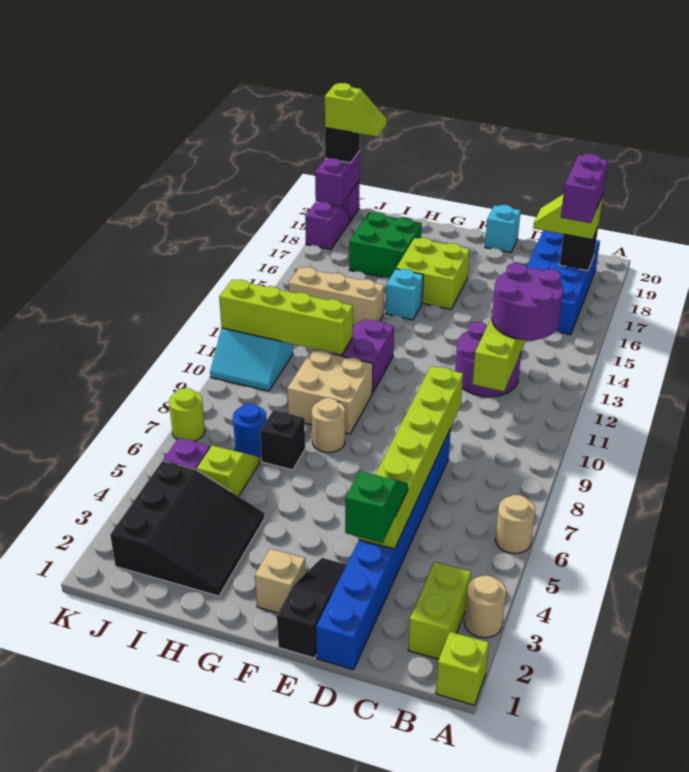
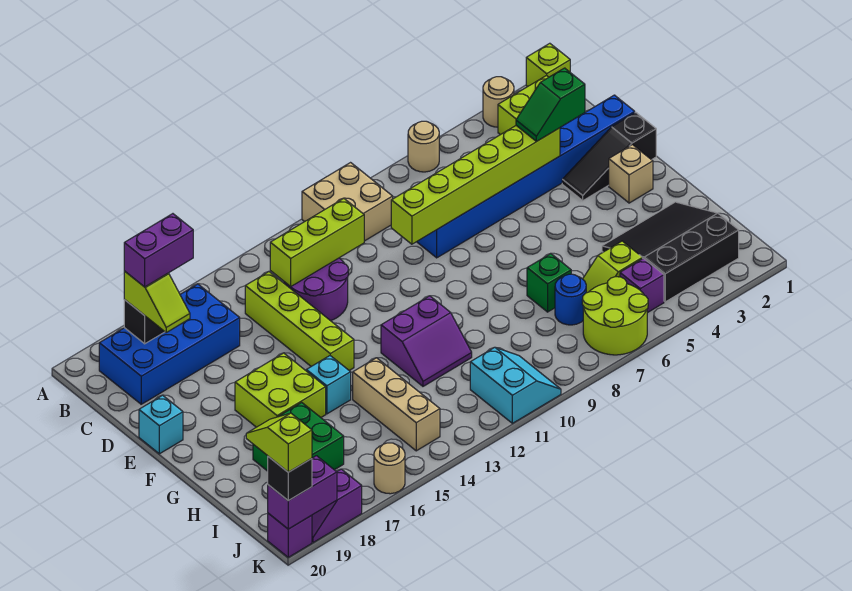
purple round brick B12:C13 level 3 -> none
tan round brick G8 level 1 -> tan round brick K16 level 1
tan brick G9:H10 level 1 -> tan brick A9:B10 level 1
black brick H7 level 1 -> green brick H7 level 1
lime brick H11:K11 level 2 -> lime brick C14:F14 level 1
lime round brick K7 level 1 -> lime round brick J6:K7 level 1

